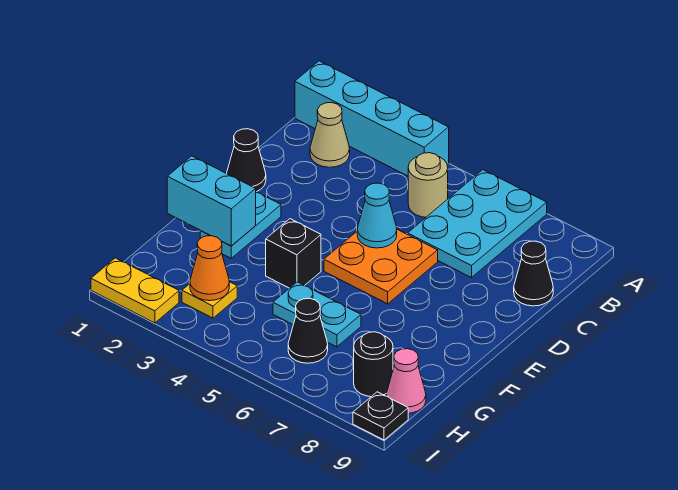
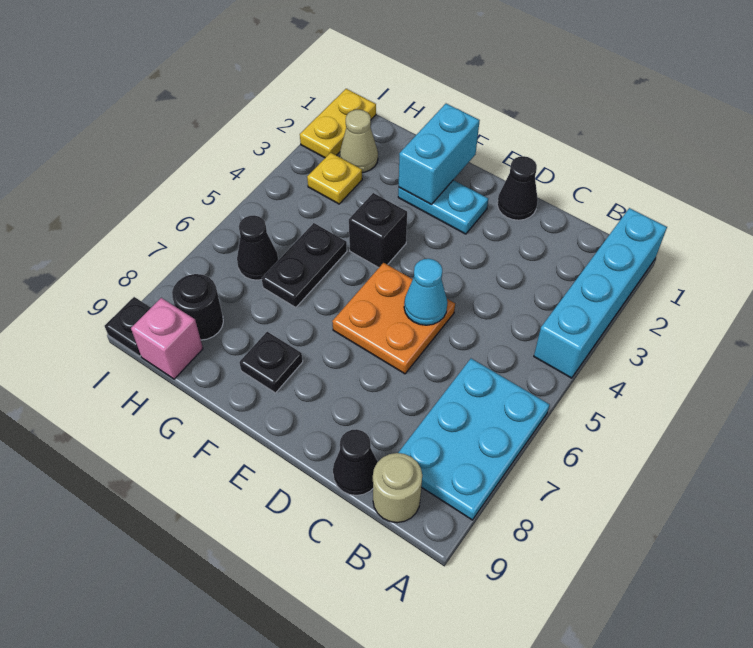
cyan plate A6:C7 level 1 -> cyan plate A6:B8 level 1
tan cone B2 level 1 -> tan cone H2 level 1
tan round brick B5 level 1 -> tan round brick B9 level 1
none -> black plate F8 level 1
cyan plate G5:G6 level 1 -> black plate G5:G6 level 1
orange cone H3 level 2 -> none
pink cone H9 level 1 -> pink brick H9 level 1

